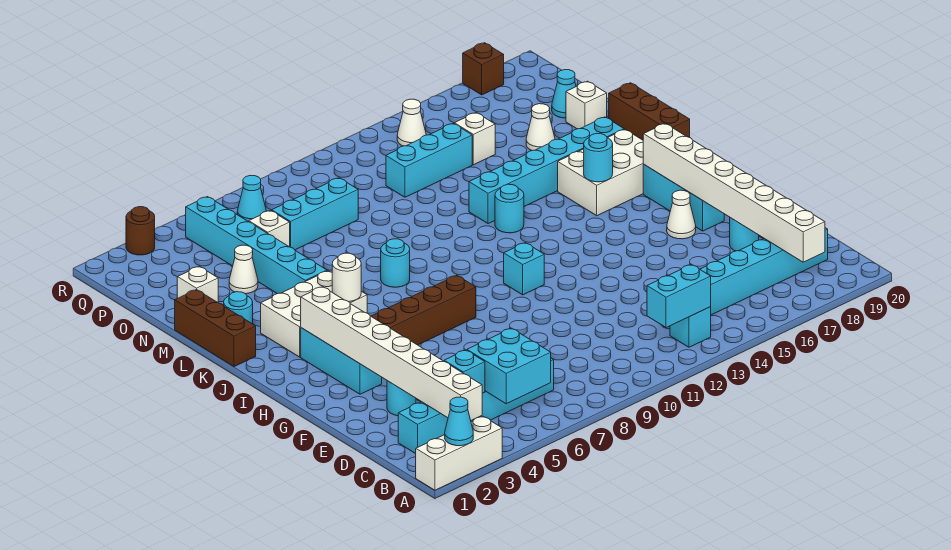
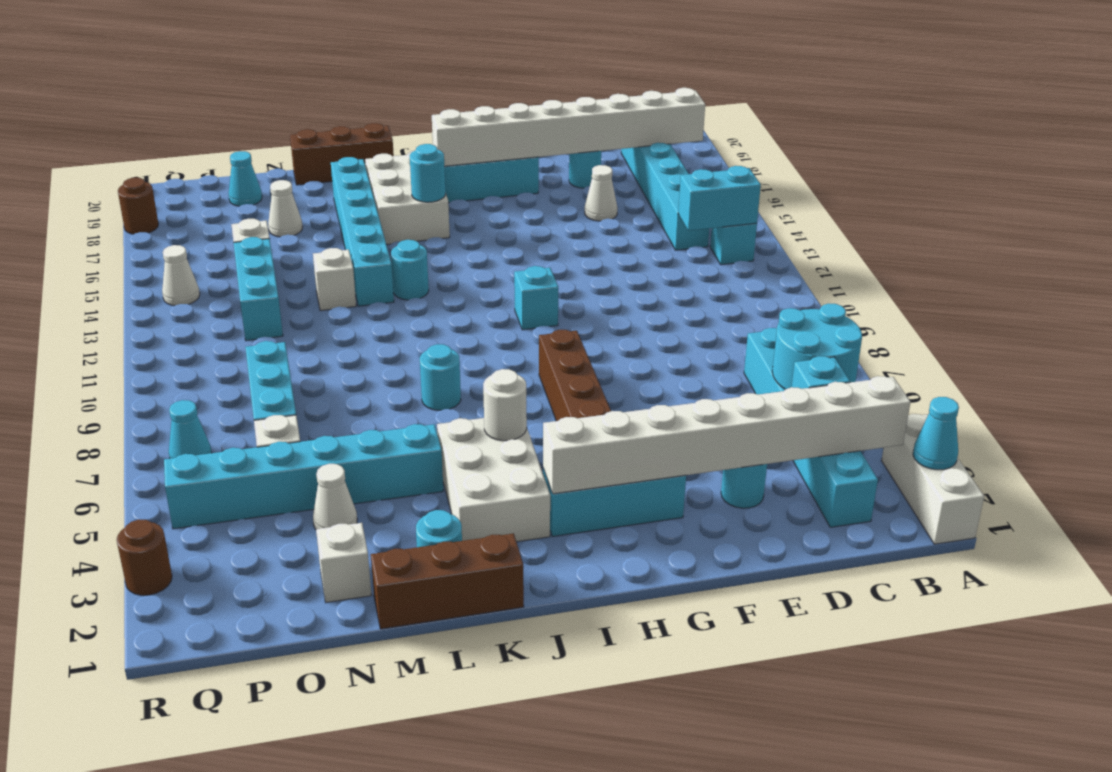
cyan brick B5:C6 level 2 -> cyan round brick B5:C6 level 2
cyan brick B12:B13 level 2 -> cyan brick B13:C13 level 2
white cone G17 level 1 -> white cone E16 level 1
white brick N19 level 1 -> white brick M13 level 1
brown brick R18 level 1 -> brown round brick R18 level 1

